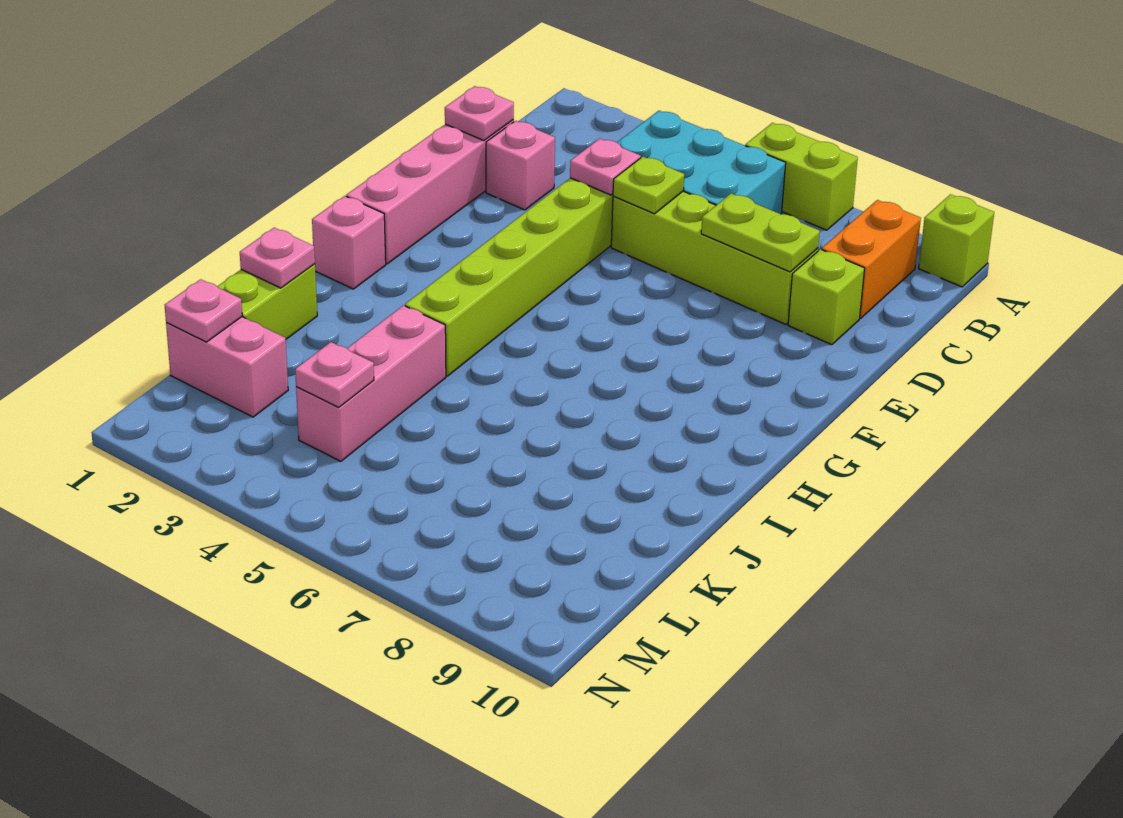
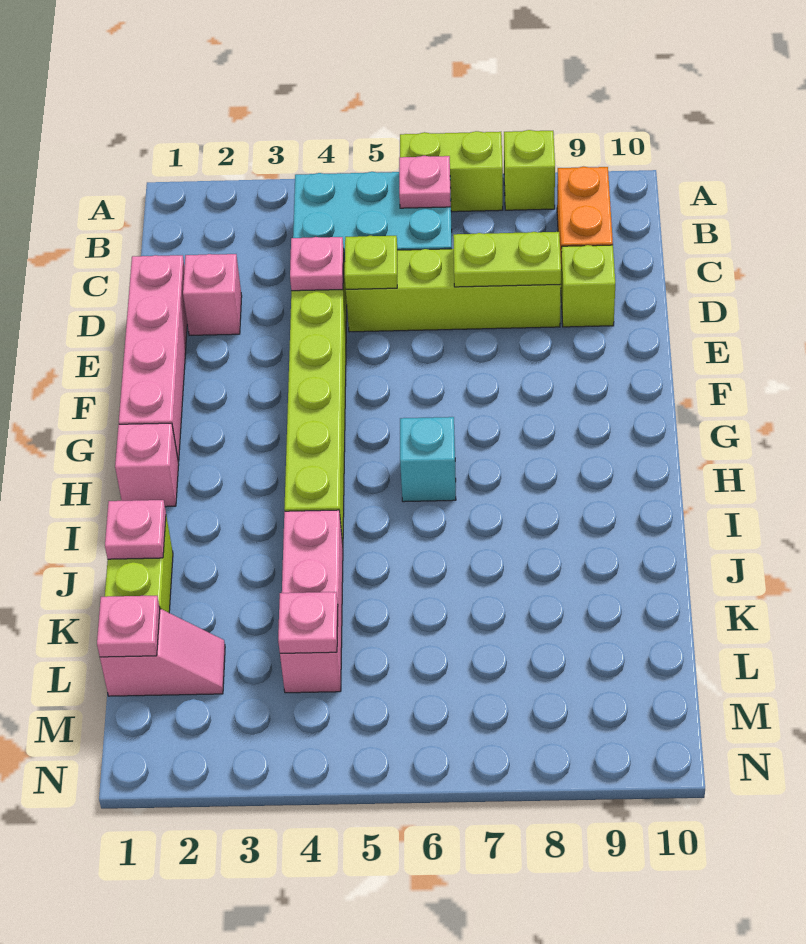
lime brick A10 level 1 -> lime brick A8 level 1
pink plate D1 level 2 -> pink plate B6 level 2
none -> cyan brick H6 level 1
pink brick L1:L2 level 1 -> pink slope L1:L2 level 1 top 1

